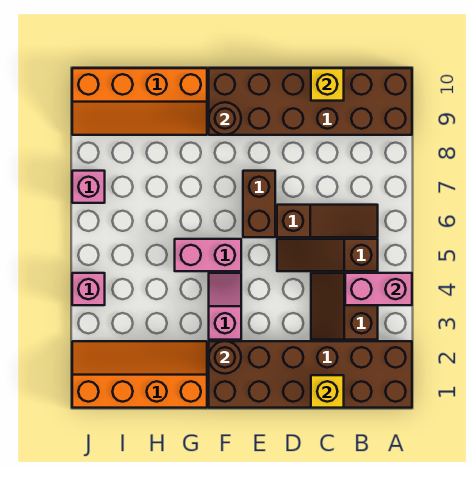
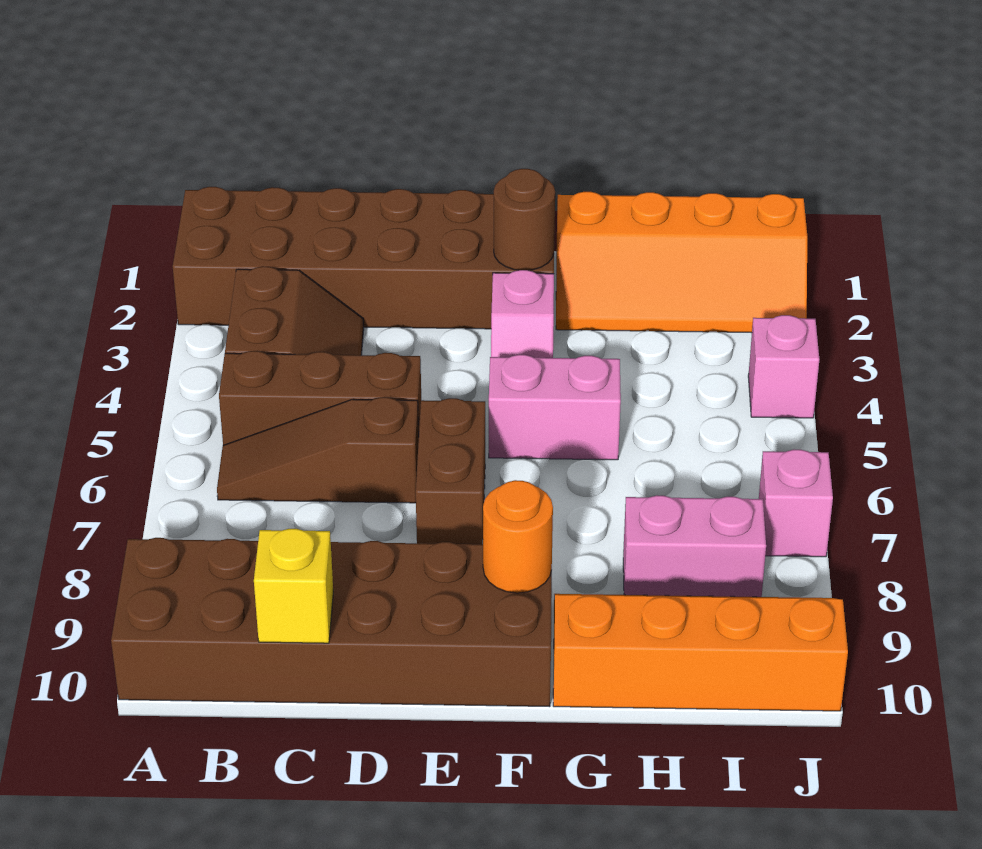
pink brick A4:B4 level 2 -> pink brick H8:I8 level 1
brown slope B5:D5 level 1 top B -> brown brick B5:D5 level 1
yellow brick C1 level 2 -> none
brown round brick F9 level 2 -> orange round brick F9 level 2

